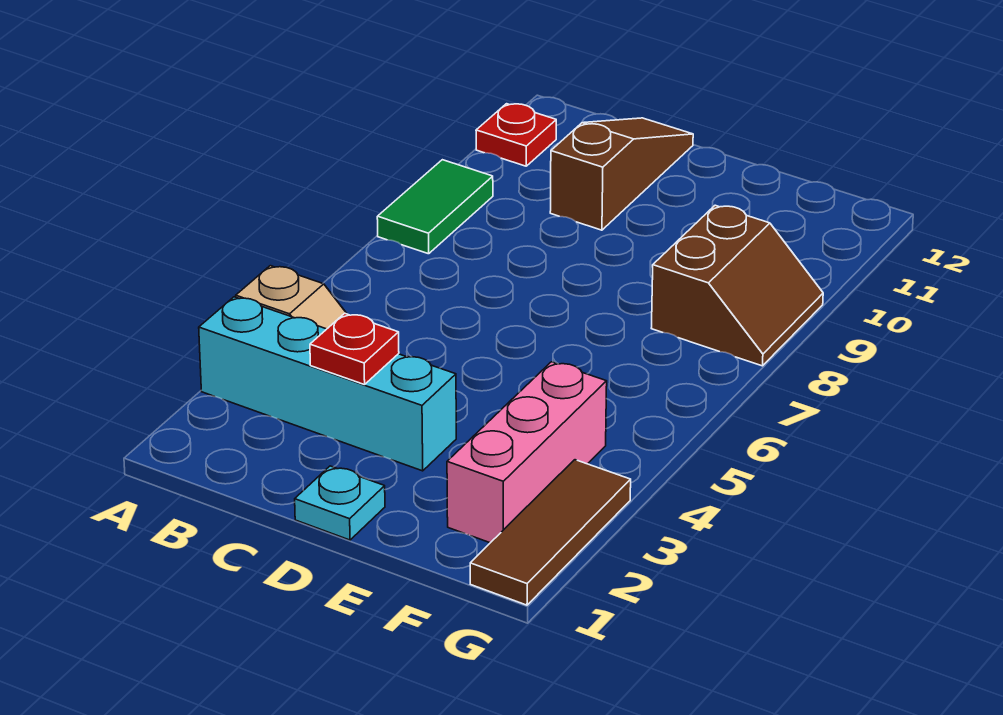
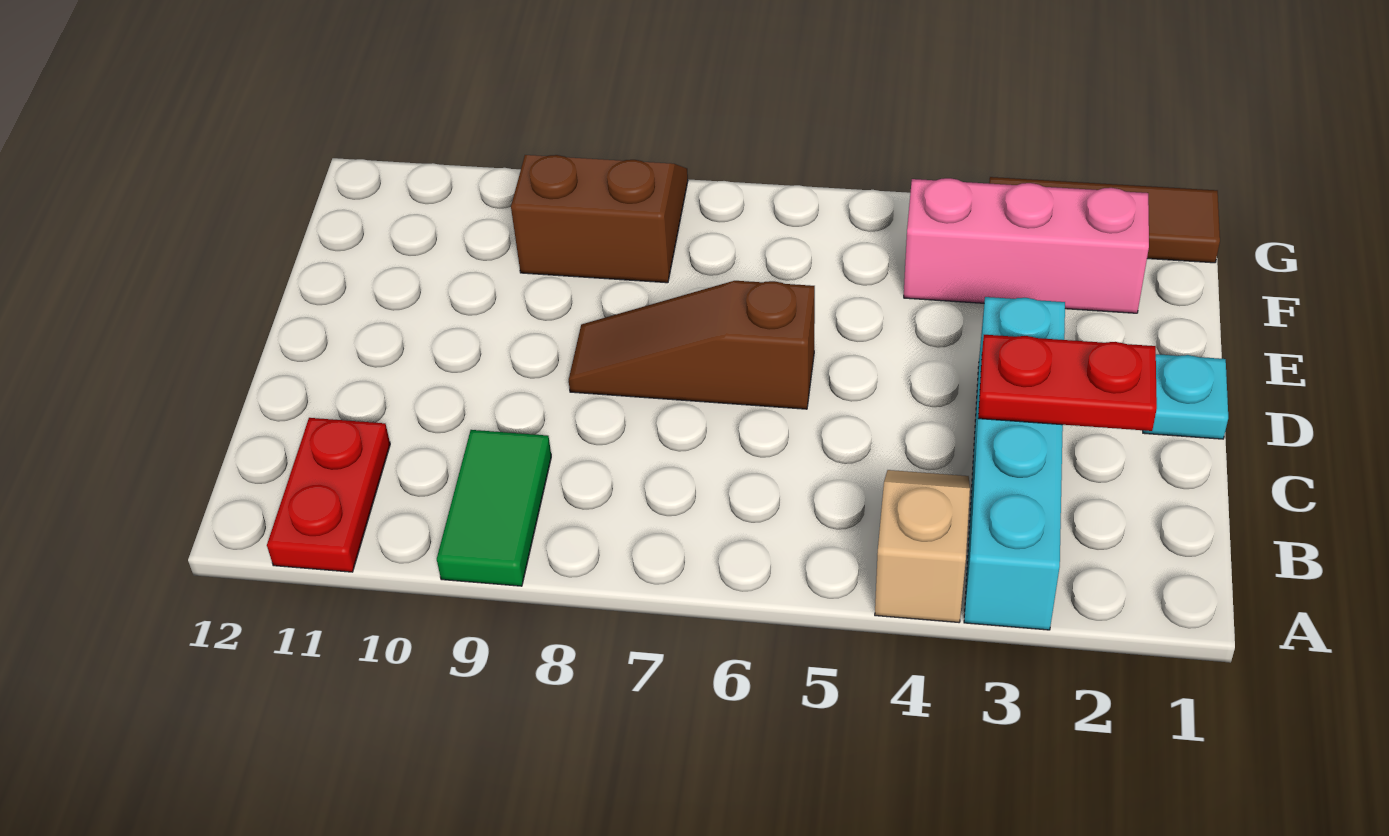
green tile A8:A9 level 1 -> green tile A9:B9 level 1
red plate A11 level 1 -> red plate A11:B11 level 1
red plate C3 level 2 -> red plate C2:C3 level 2
brown slope C10:C12 level 1 top 10 -> brown slope D6:D8 level 1 top 6

